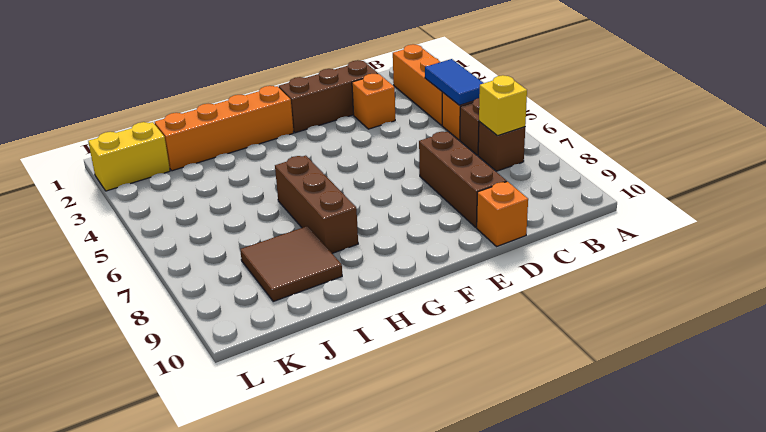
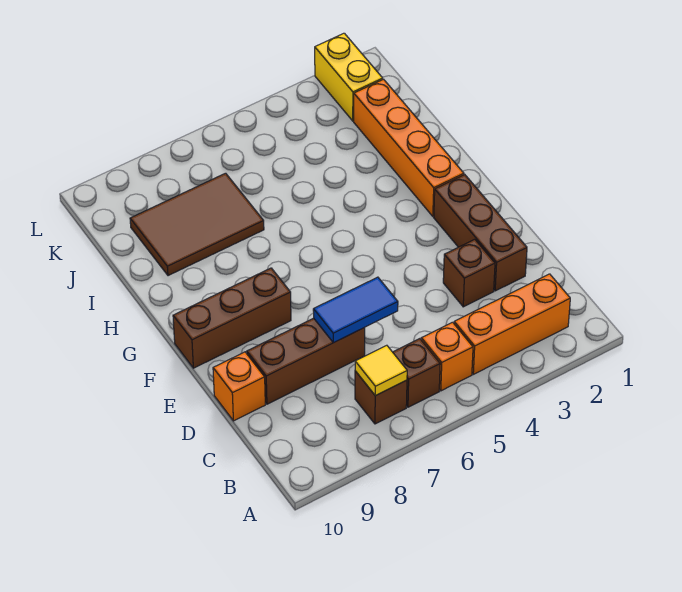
blue tile B4:B5 level 2 -> blue tile D6:D7 level 2
yellow brick B7 level 2 -> yellow tile B7 level 2
orange brick D3 level 1 -> brown brick D3 level 1
brown brick H6:H8 level 1 -> brown brick F8:F10 level 1
brown tile I8:J9 level 1 -> brown tile I7:J9 level 1

